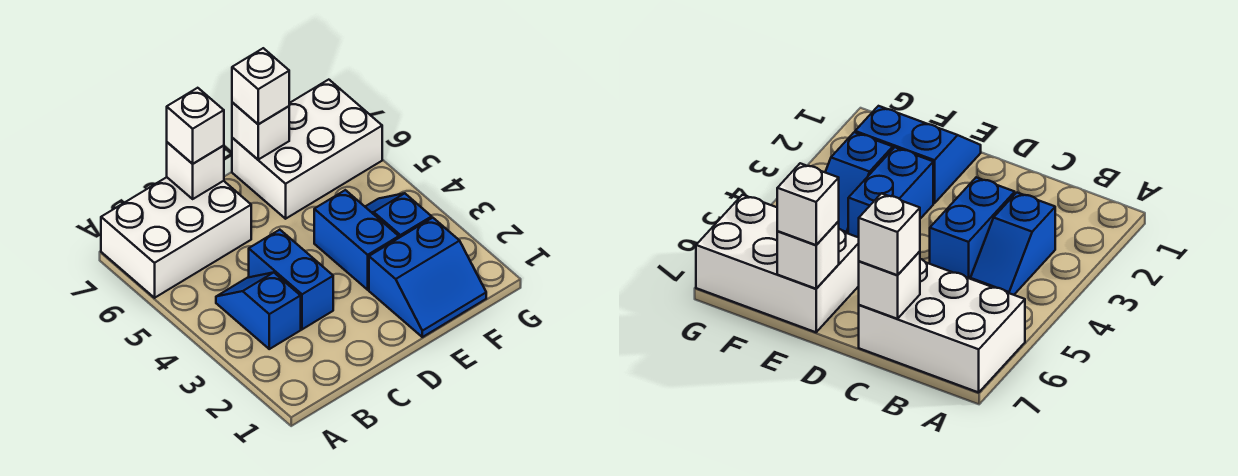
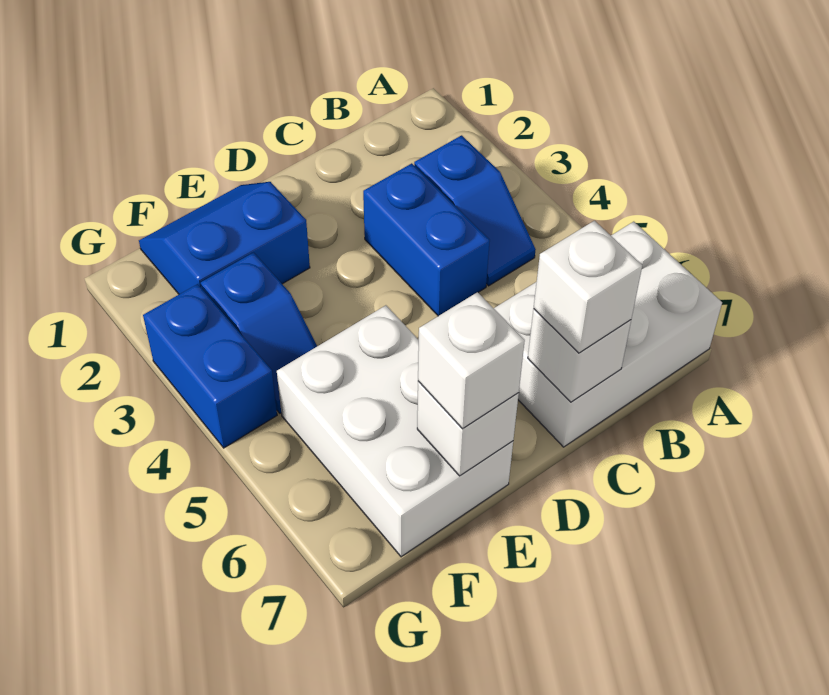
blue brick E3:E4 level 1 -> blue brick G3:G4 level 1
white brick E6:G7 level 1 -> white brick E5:F7 level 1

